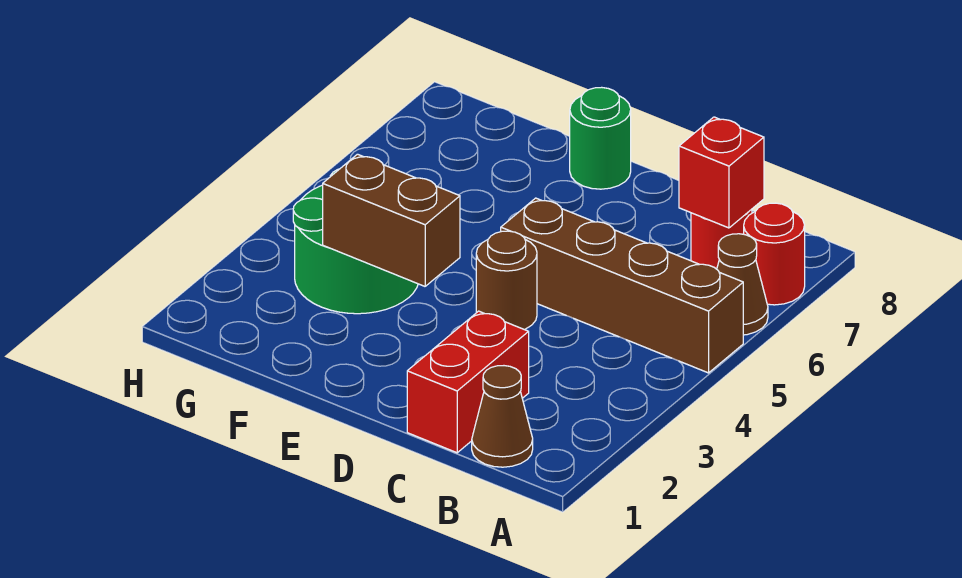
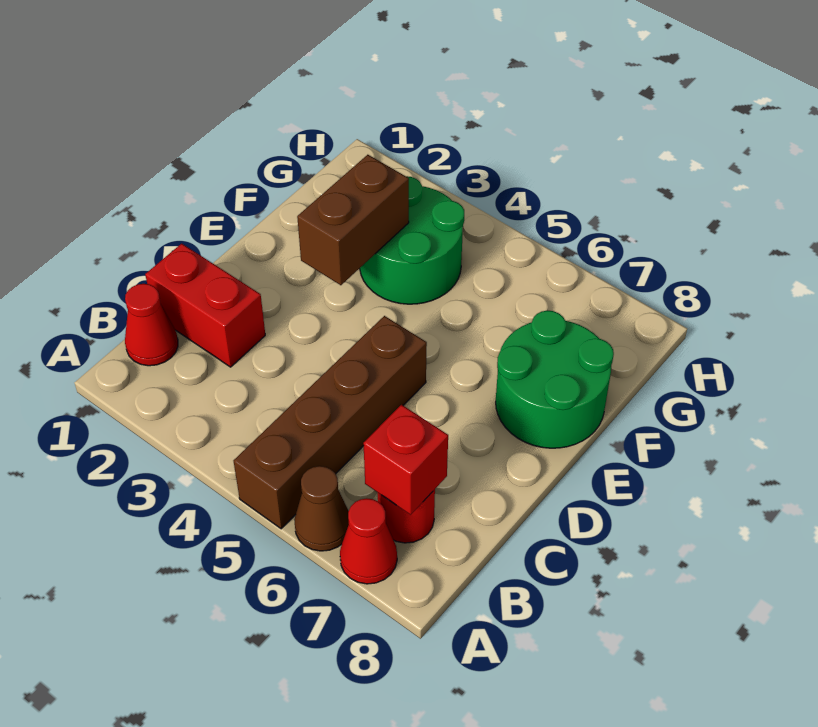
red round brick A7 level 1 -> red cone A7 level 1
brown cone B1 level 1 -> red cone B1 level 1
brown round brick D4 level 1 -> none
green round brick E8 level 1 -> green round brick E7:F8 level 1

